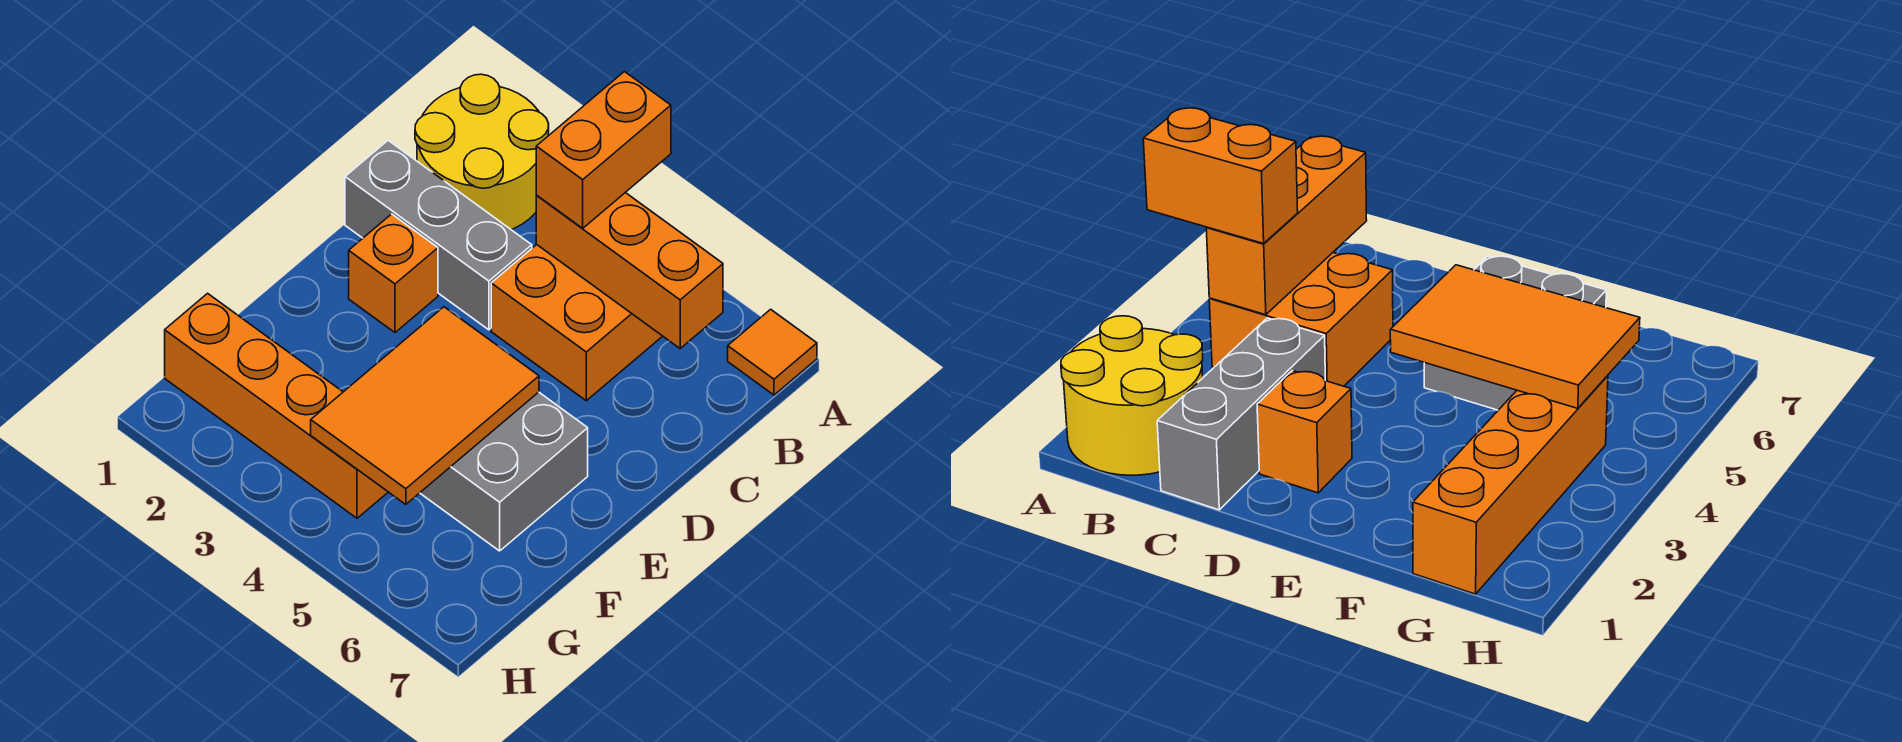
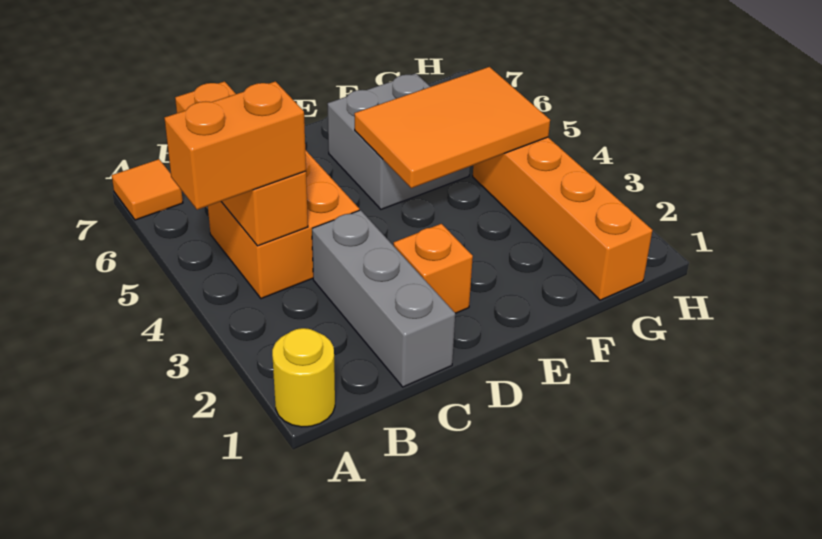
yellow round brick A1:B2 level 1 -> yellow round brick A1 level 1

